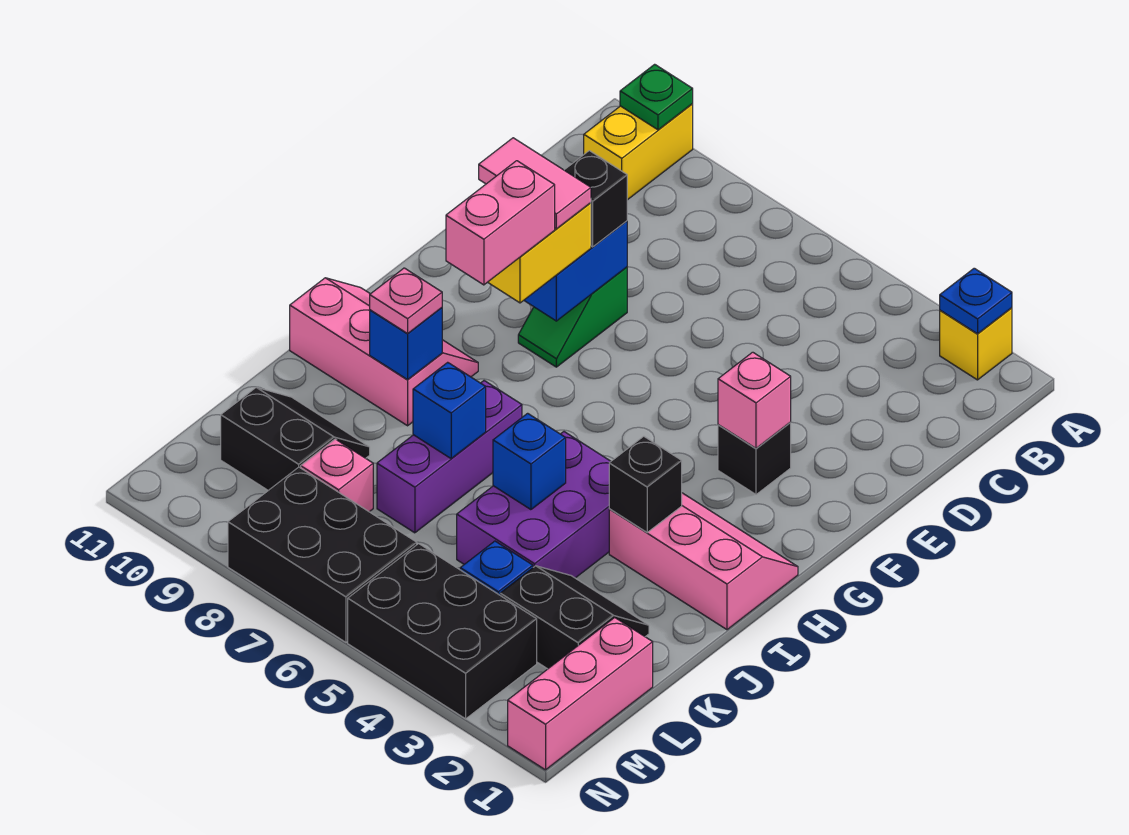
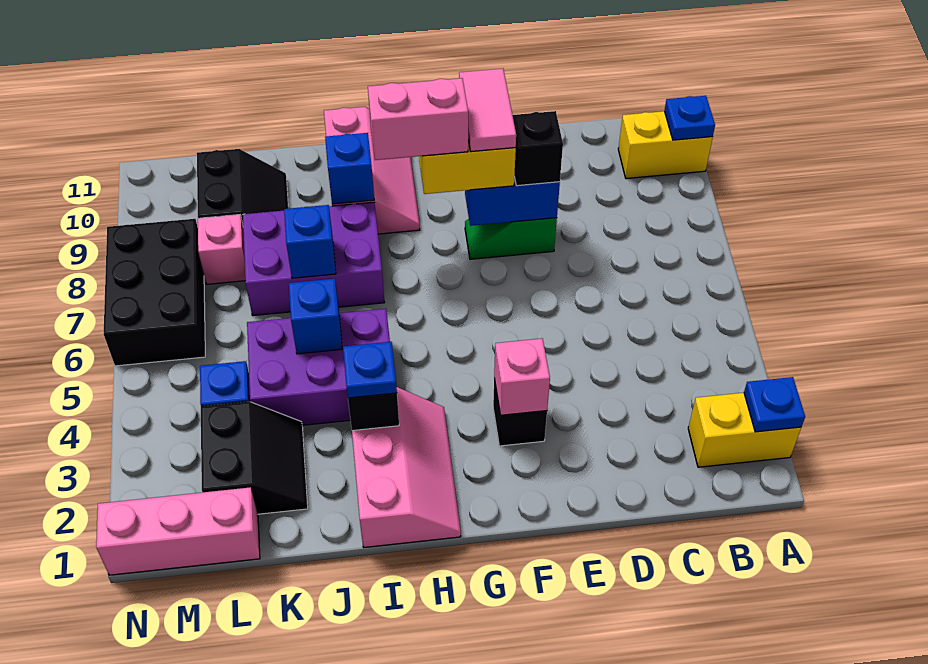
yellow brick A2 level 1 -> yellow brick A2:B2 level 1
green plate A10 level 2 -> blue plate A10 level 2
none -> blue plate I3 level 3
purple brick I7:K7 level 1 -> purple brick I7:K8 level 1
pink plate I9 level 3 -> none
black brick M3:N5 level 1 -> none

